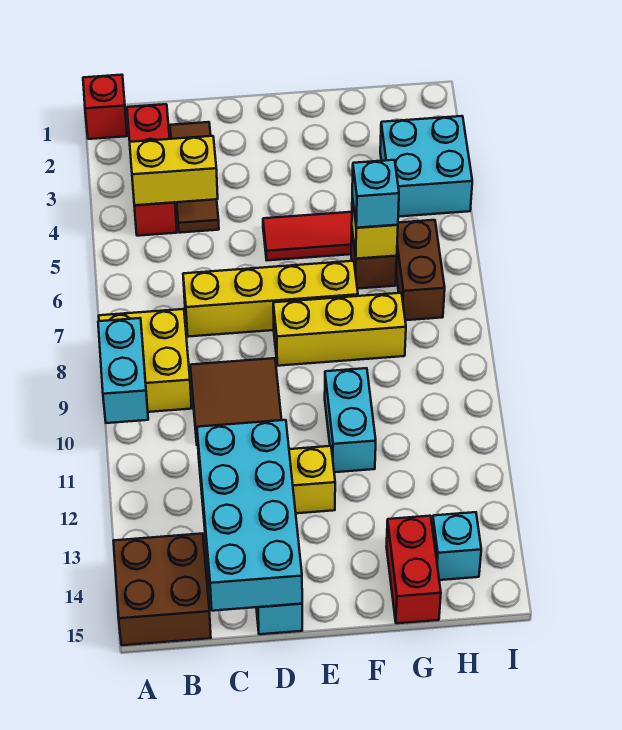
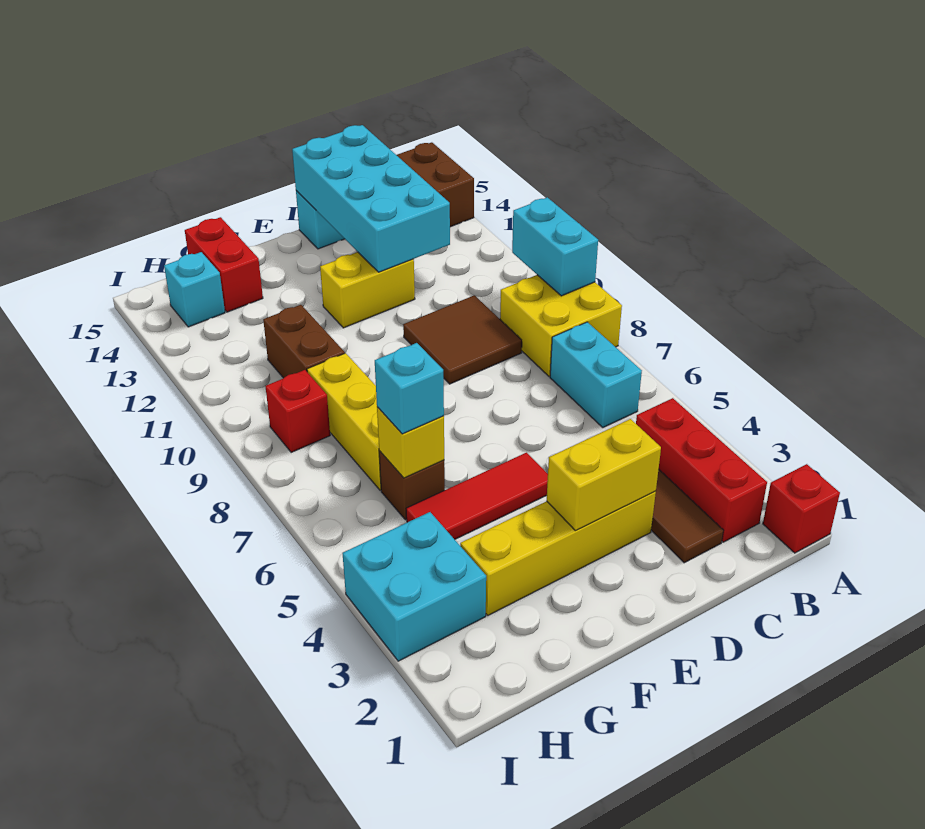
yellow brick B4:C4 level 2 -> yellow brick D3:E3 level 2
yellow brick C7:F7 level 1 -> yellow brick D3:G3 level 1
yellow brick E8:G8 level 1 -> yellow brick G7:G9 level 1
cyan brick F10:F11 level 1 -> cyan brick B6:B7 level 1
brown brick H6:H7 level 1 -> brown brick G10:G11 level 1
none -> red brick H9 level 1

